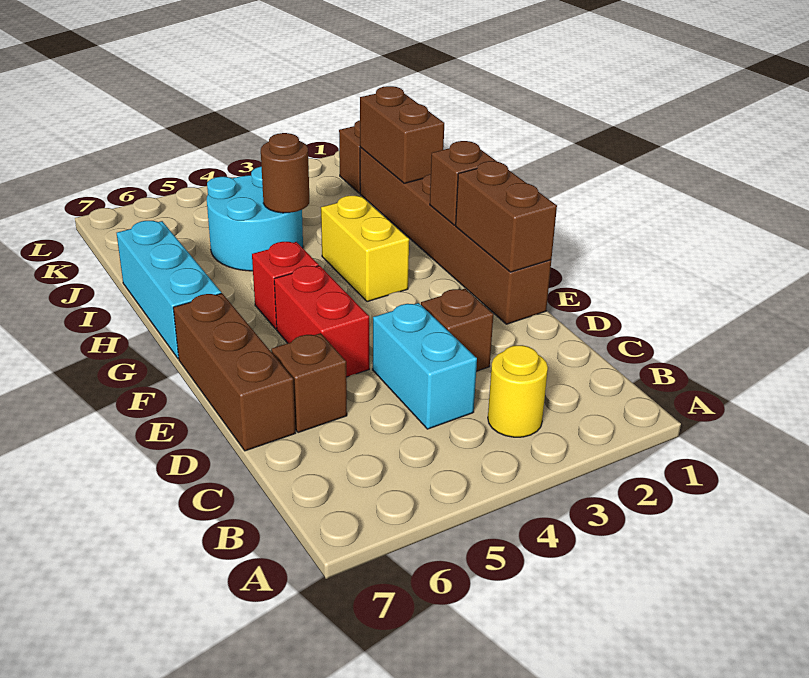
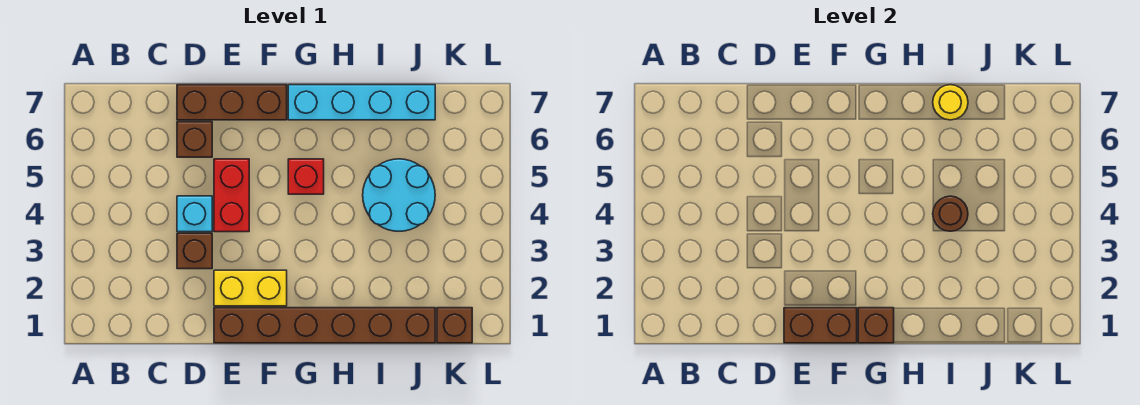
yellow round brick B3 level 1 -> yellow round brick I7 level 2
cyan brick C4:D4 level 1 -> cyan brick D4 level 1
red brick E5:F5 level 1 -> red brick E4:E5 level 1
yellow brick G3:H3 level 1 -> yellow brick E2:F2 level 1
cyan brick G7:I7 level 1 -> cyan brick G7:J7 level 1
brown brick I1:J1 level 2 -> none

